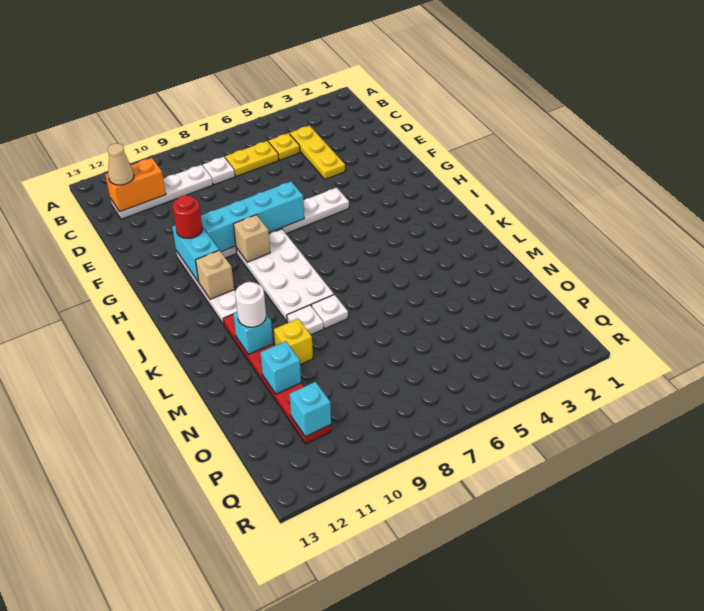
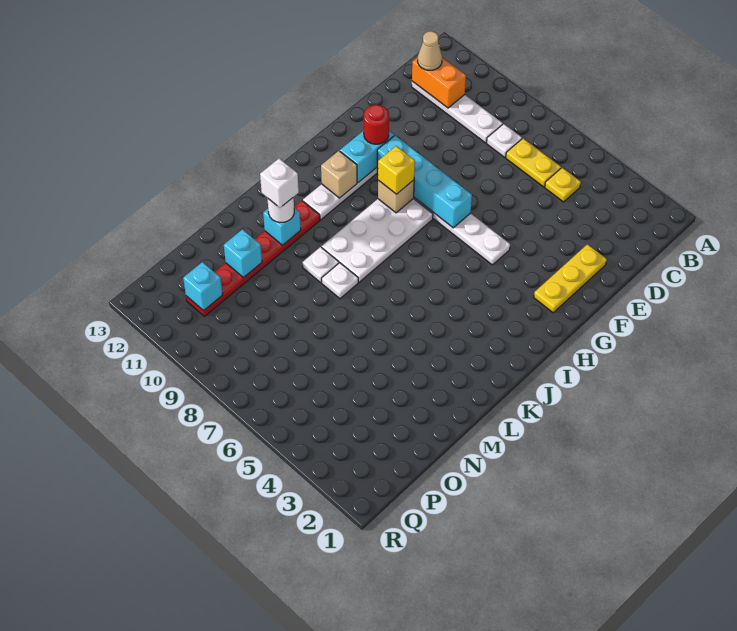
yellow plate C4:E4 level 1 -> yellow plate E2:G2 level 1
none -> white brick L11 level 4
yellow brick M10 level 1 -> yellow brick H9 level 3

